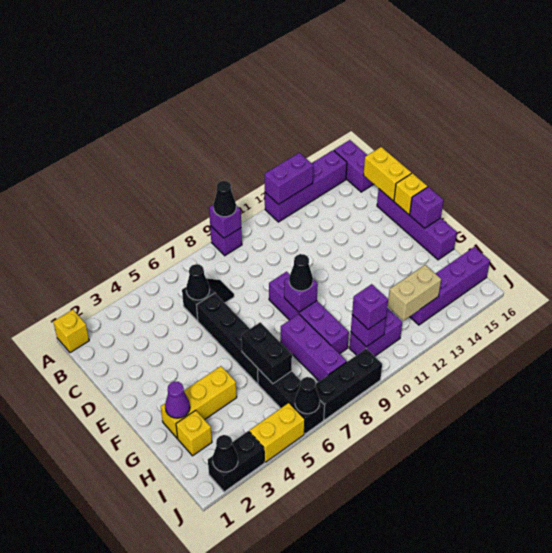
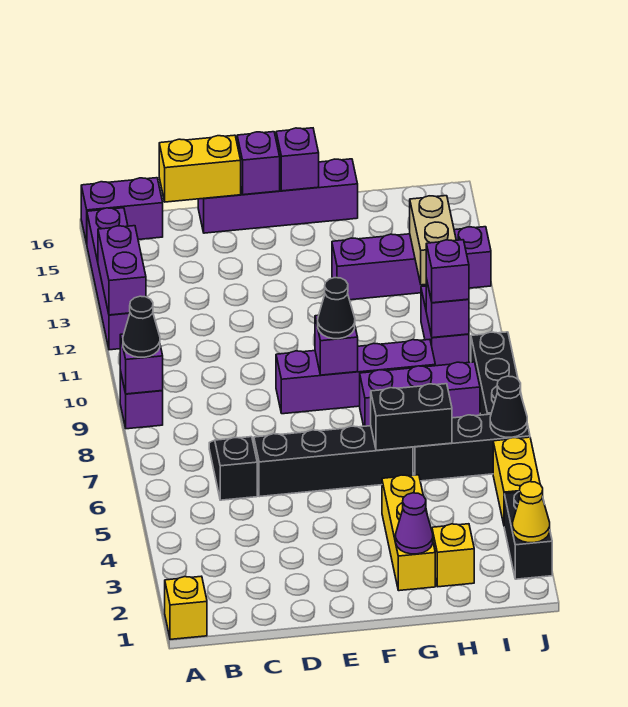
black cone C6 level 2 -> none
yellow brick E16 level 2 -> purple brick E16 level 2
purple brick I13:I16 level 1 -> purple brick G13:J13 level 1
black cone J2 level 2 -> yellow cone J2 level 2

